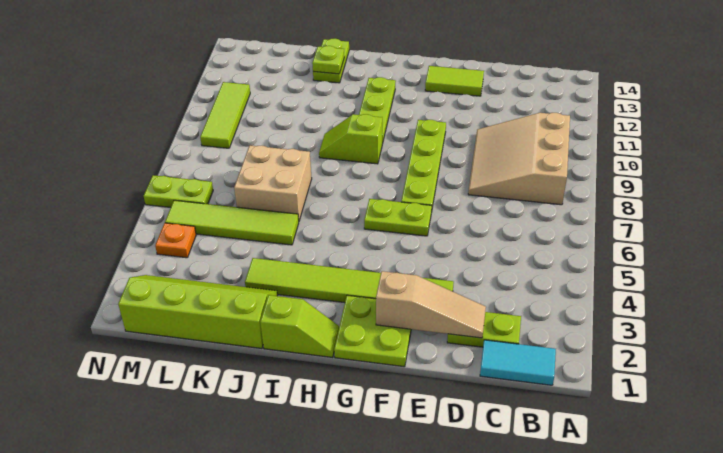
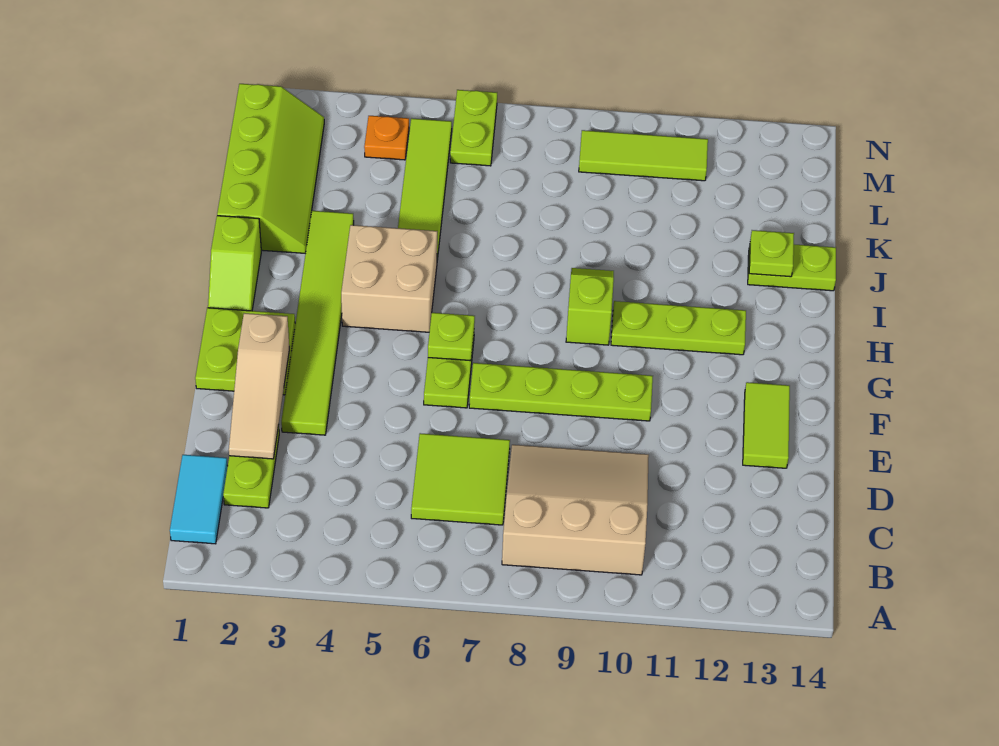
none -> lime tile C6:D7 level 1
none -> lime plate G6 level 2
tan brick J6:K7 level 1 -> tan brick H4:I5 level 1

